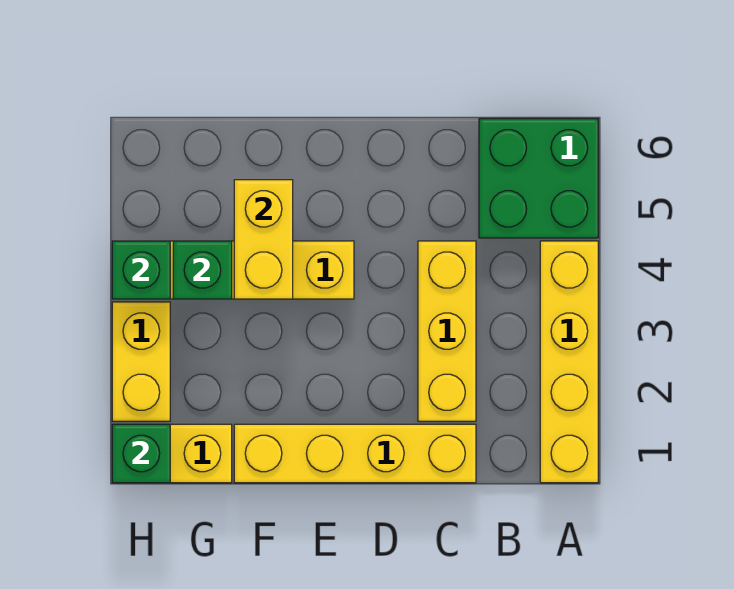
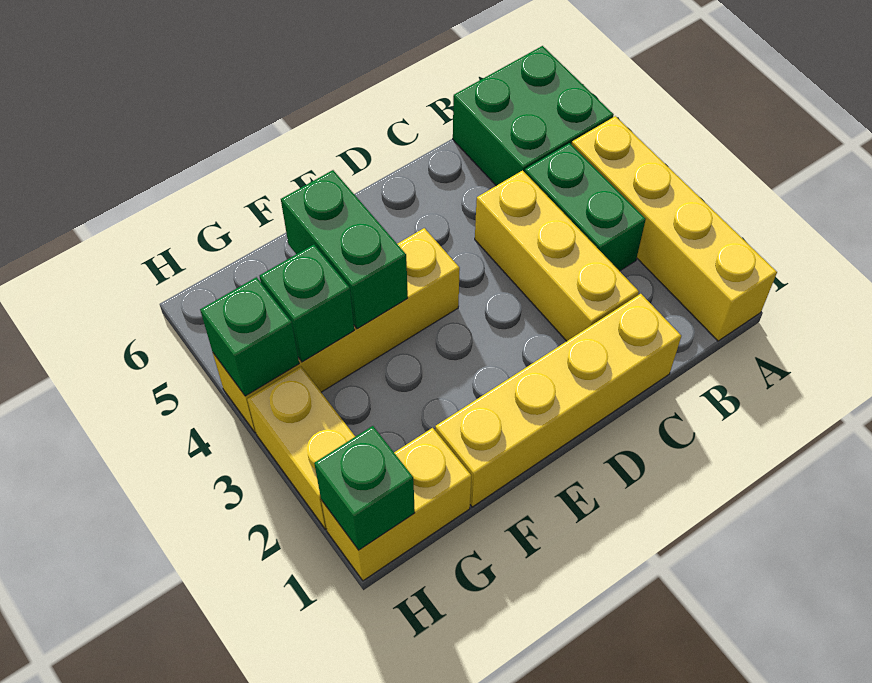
none -> green brick B3:B4 level 1
yellow brick F4:F5 level 2 -> green brick F4:F5 level 2

